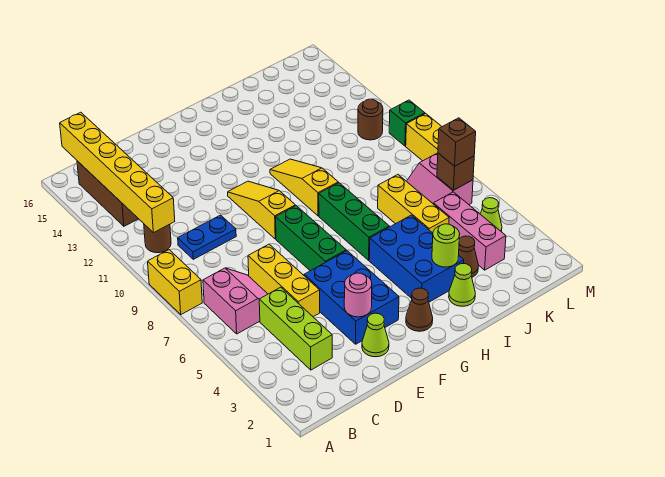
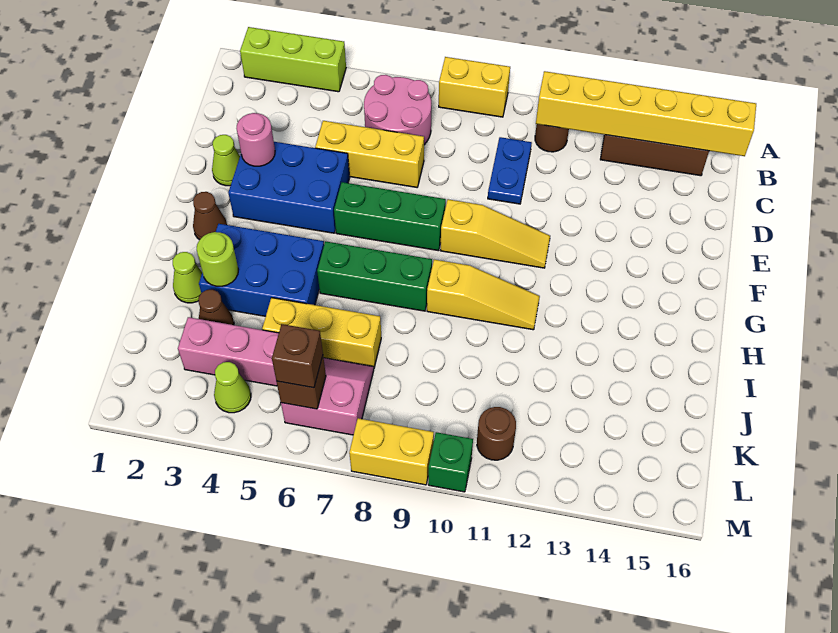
pink slope B6:C7 level 1 top B -> pink round brick B6:C7 level 1
lime brick C3:C5 level 1 -> lime brick A2:A4 level 1

